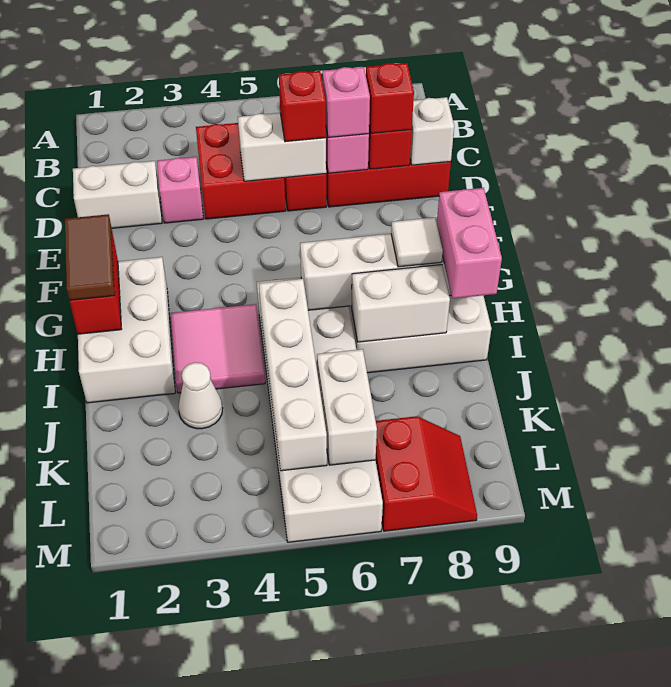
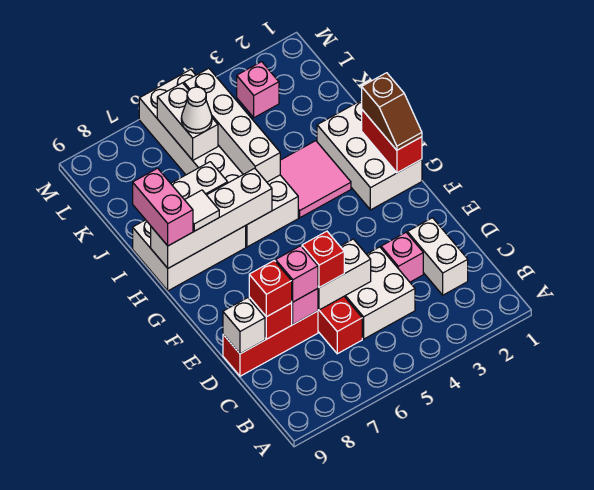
red brick C4:D5 level 1 -> white brick C4:D5 level 1
white brick D1:D2 level 1 -> white brick C2:D2 level 1
brown tile G1:H1 level 3 -> brown slope G1:H1 level 3 top H
white cone J3 level 1 -> white cone K6 level 3
none -> pink brick L3 level 1
red slope L7:M8 level 1 top 7 -> none

